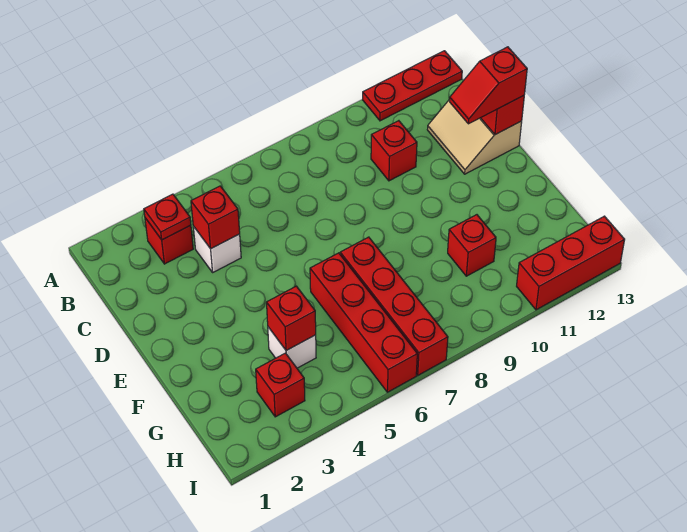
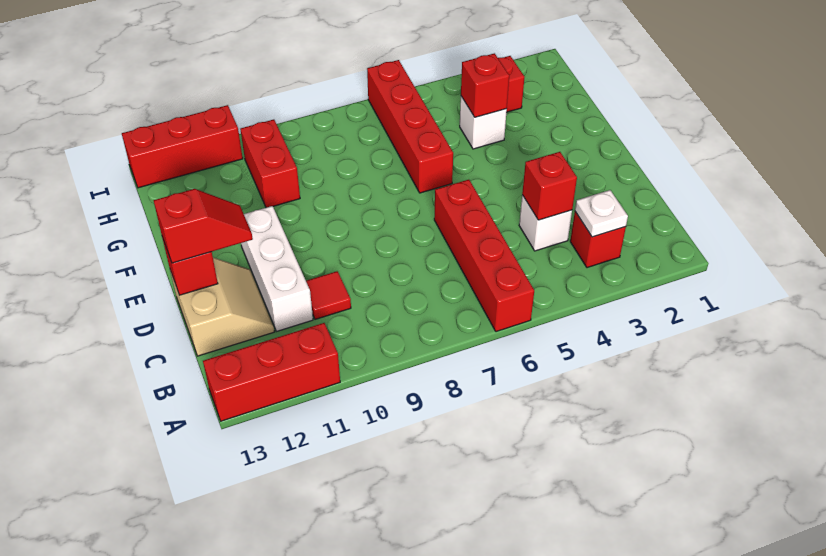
red plate A11:A13 level 1 -> red brick A11:A13 level 1
red plate B3 level 2 -> white plate B3 level 2
red brick C10 level 1 -> red tile C10 level 1
none -> white brick C11:E11 level 1
red brick F7:I7 level 1 -> red brick A6:D6 level 1
red brick G10 level 1 -> red brick G10:H10 level 1

